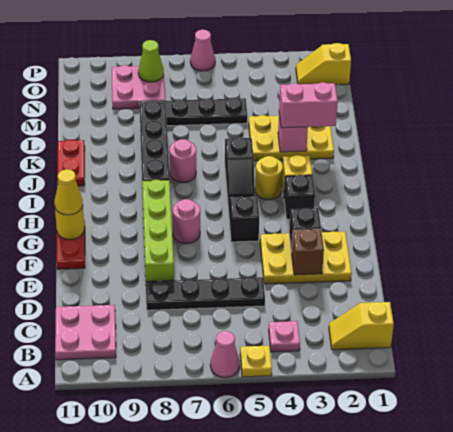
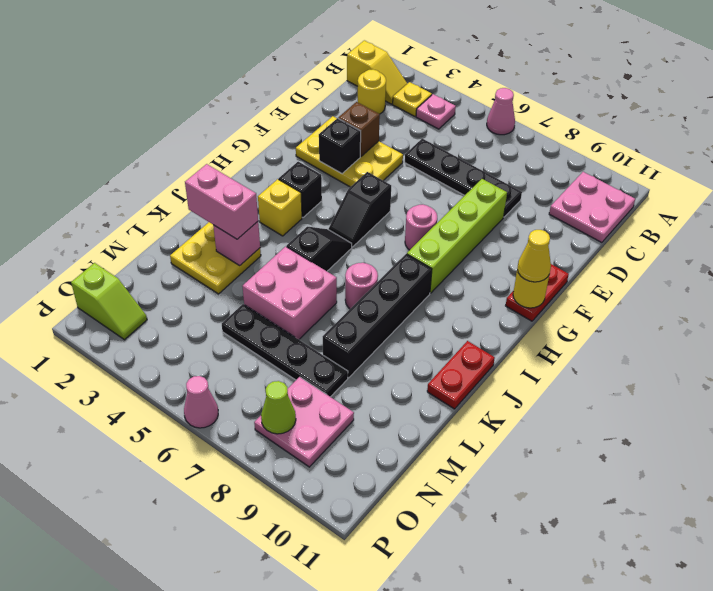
yellow plate A5 level 1 -> yellow plate B3 level 1
yellow round brick I4 level 1 -> yellow round brick C2 level 1
yellow plate K2:L4 level 1 -> yellow plate K2:L3 level 1
none -> pink brick K5:L6 level 1
yellow slope O1:O2 level 1 top 1 -> lime slope O1:O2 level 1 top 1

